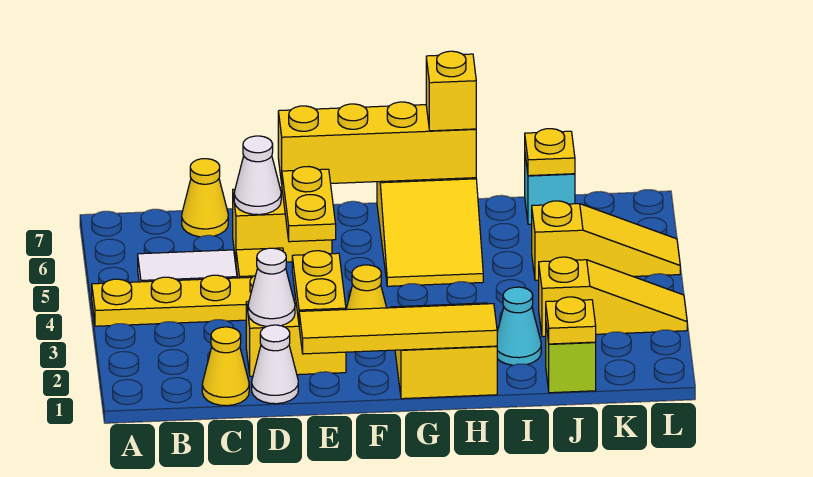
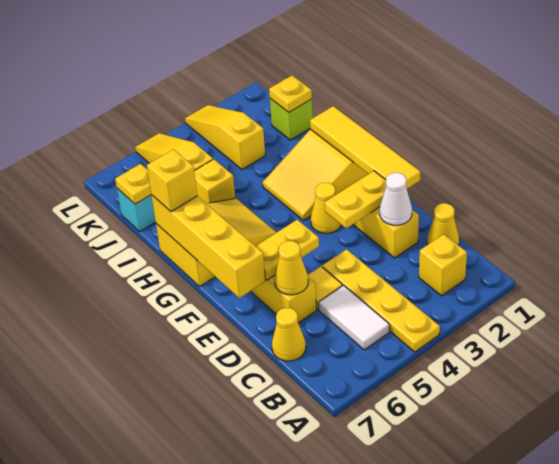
none -> yellow brick B2 level 1
white cone D1 level 1 -> none
white cone D6 level 2 -> yellow cone D6 level 2
cyan cone I2 level 1 -> none
none -> yellow brick I5 level 1

